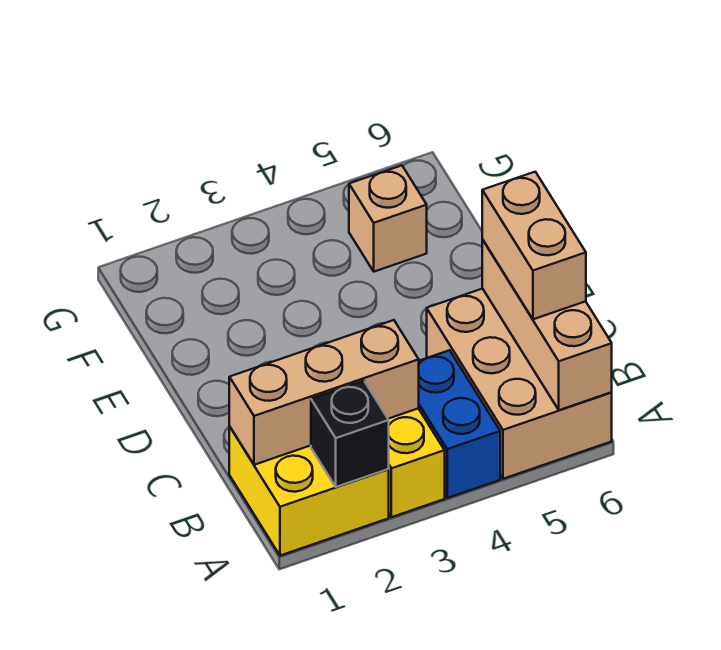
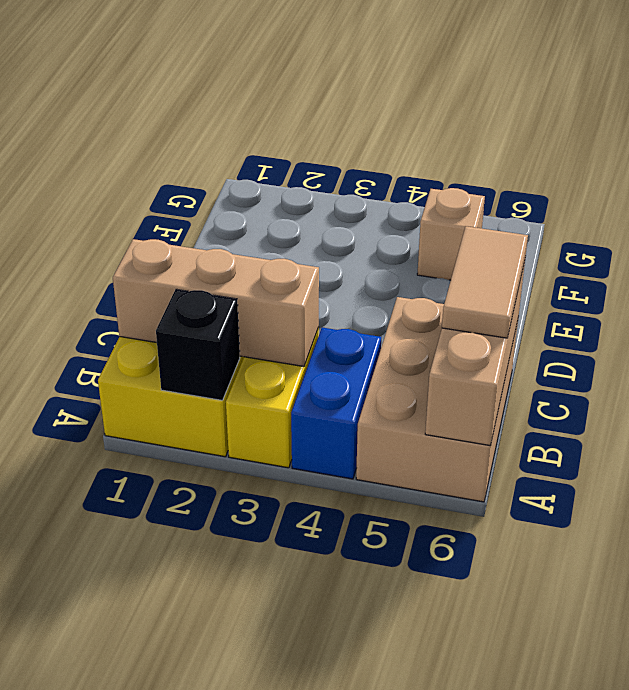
tan brick B6:C6 level 3 -> tan tile B6:C6 level 3

